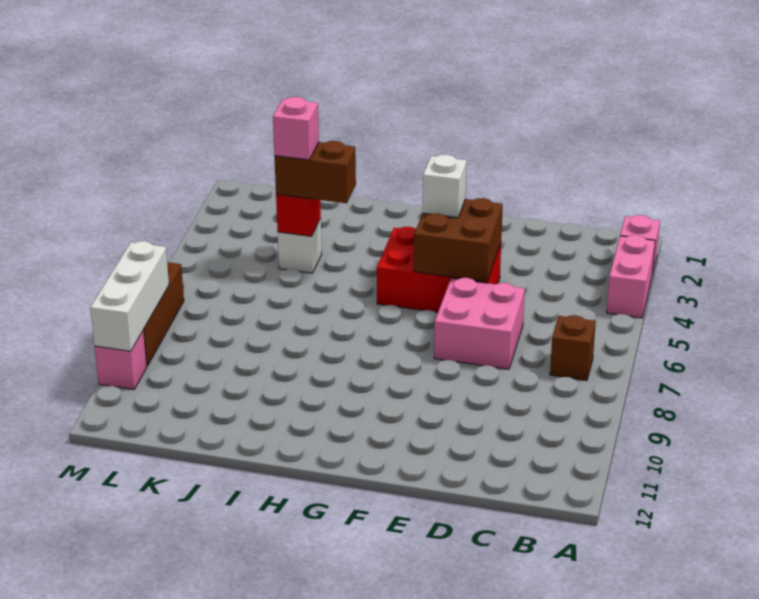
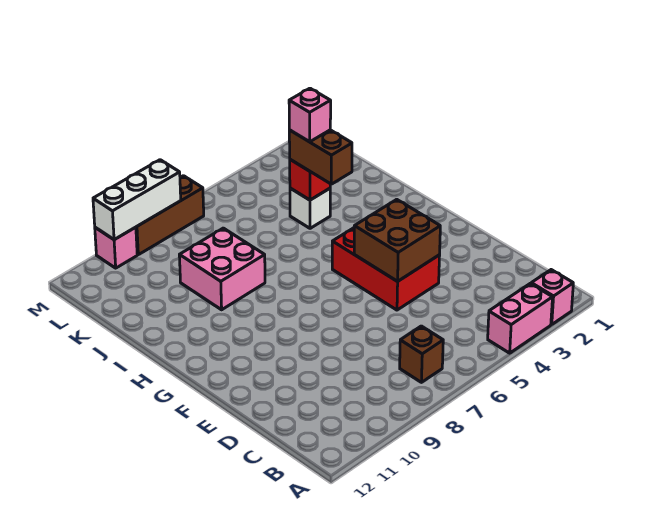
pink brick D6:E7 level 1 -> pink brick I8:J9 level 1
white brick F4 level 3 -> none

